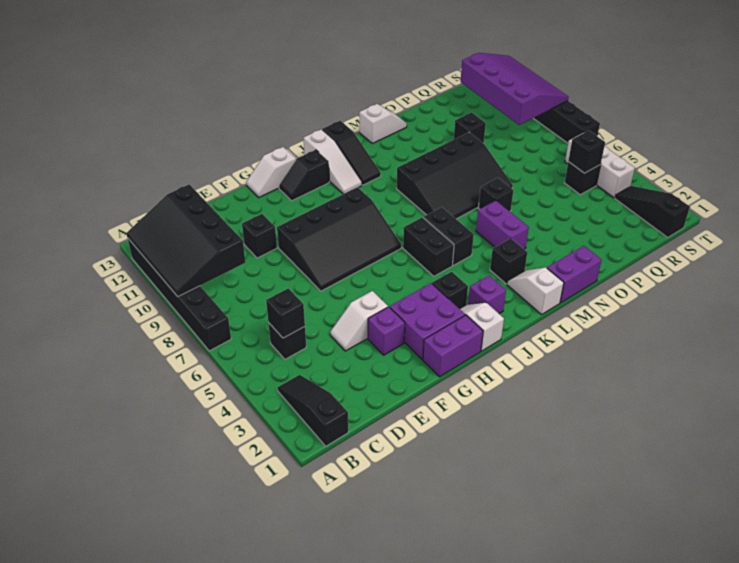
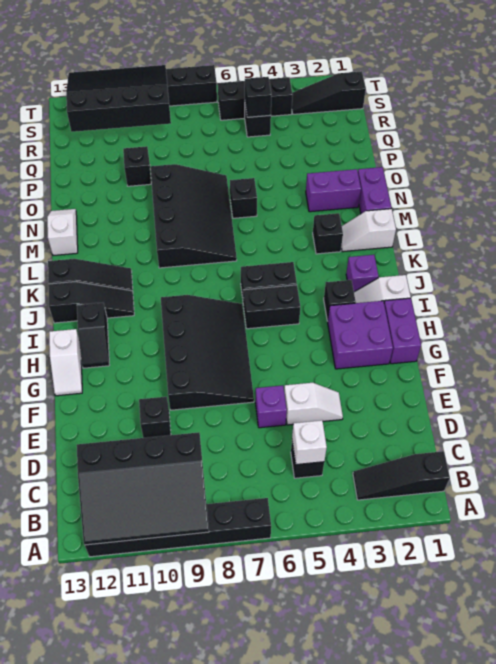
black brick C5 level 2 -> white brick C5 level 2
white slope E4:F4 level 1 top F -> white slope E4:E5 level 1 top 5
purple brick F3 level 1 -> purple brick E6 level 1
white slope J11:J13 level 1 top 13 -> black slope J11:J13 level 1 top 13
black brick K5:K6 level 1 -> black brick I5:I6 level 1
purple brick M4:M5 level 1 -> purple brick N2:N3 level 1
purple slope R9:T12 level 2 top R -> black slope R9:T12 level 2 top R
white brick S4:S6 level 1 -> black brick S4:S6 level 1

